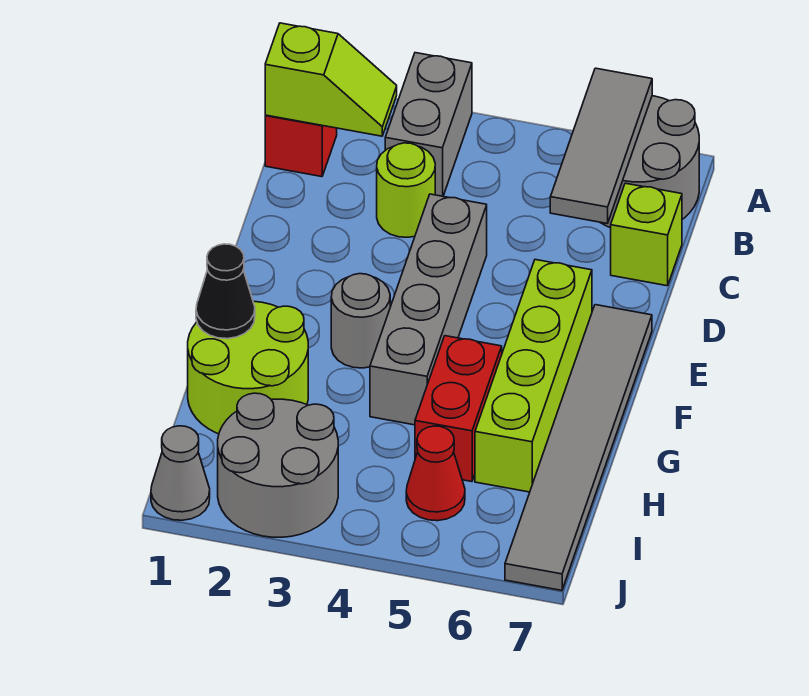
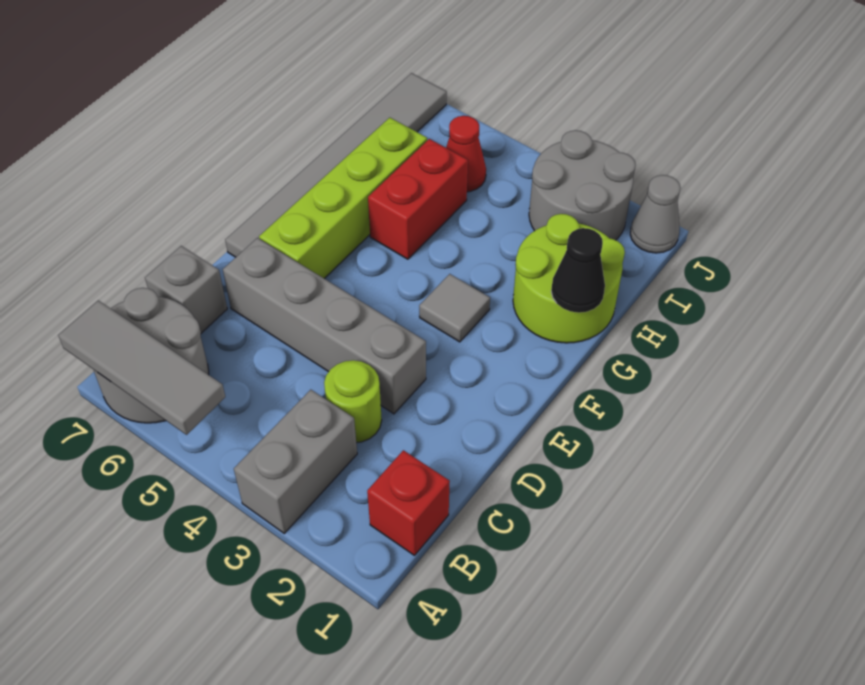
grey tile A6:C6 level 2 -> grey tile A5:A7 level 2
lime slope B1:B2 level 2 top 1 -> none
lime brick C7 level 1 -> grey brick C7 level 1
grey brick D4:G4 level 1 -> grey brick D3:D6 level 1
grey round brick F3 level 1 -> grey tile F3 level 1

